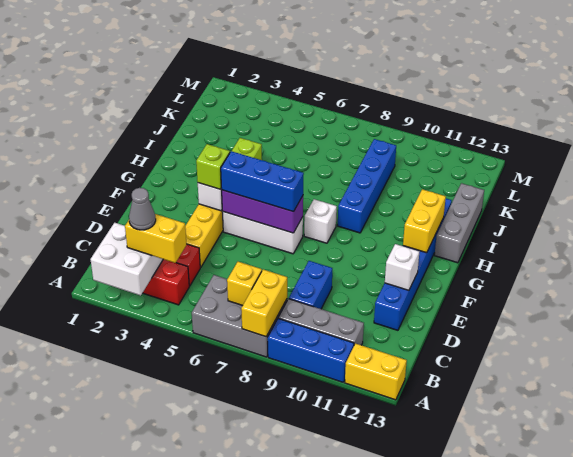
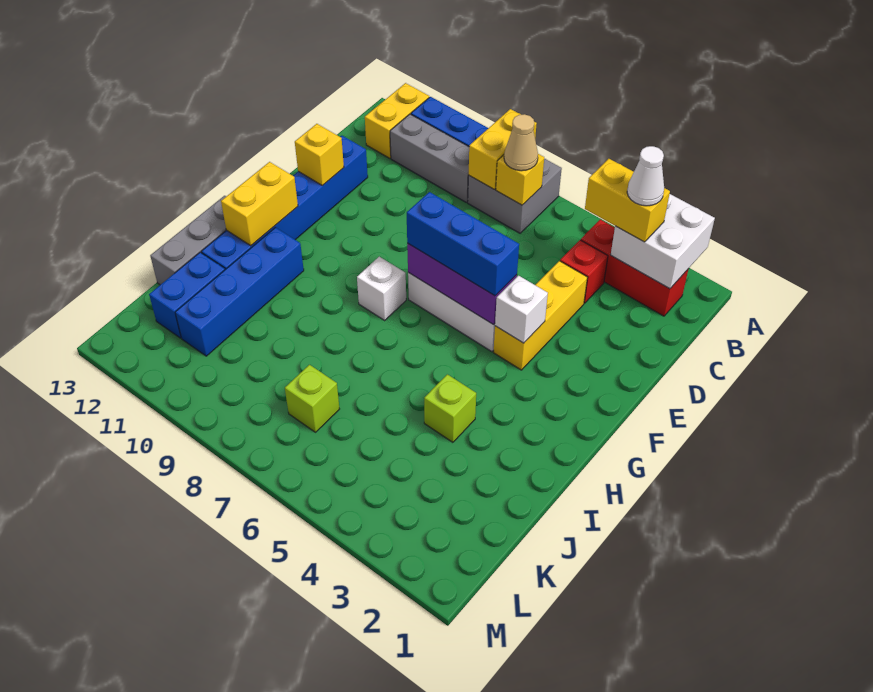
grey brick A6:B8 level 1 -> grey brick A7:B8 level 1
yellow brick A12:A13 level 1 -> yellow brick A12:B12 level 1
grey cone B3 level 4 -> white cone B3 level 4
none -> tan cone B7 level 3
blue brick C9:D9 level 1 -> blue brick J12:K12 level 1
white brick E12 level 2 -> yellow brick E12 level 2
lime brick F4 level 3 -> lime brick K7 level 1
blue brick H9:K9 level 1 -> blue brick H11:K11 level 1

